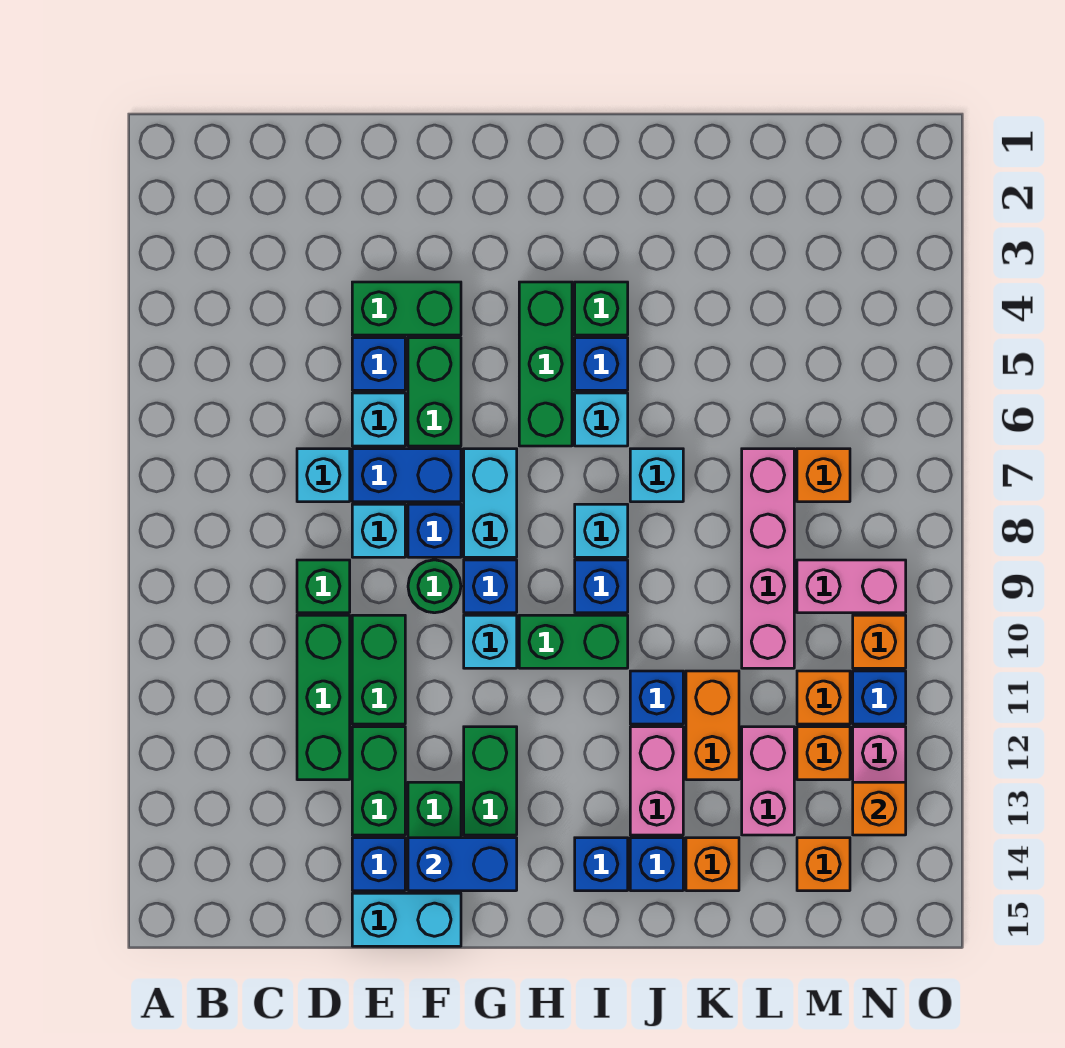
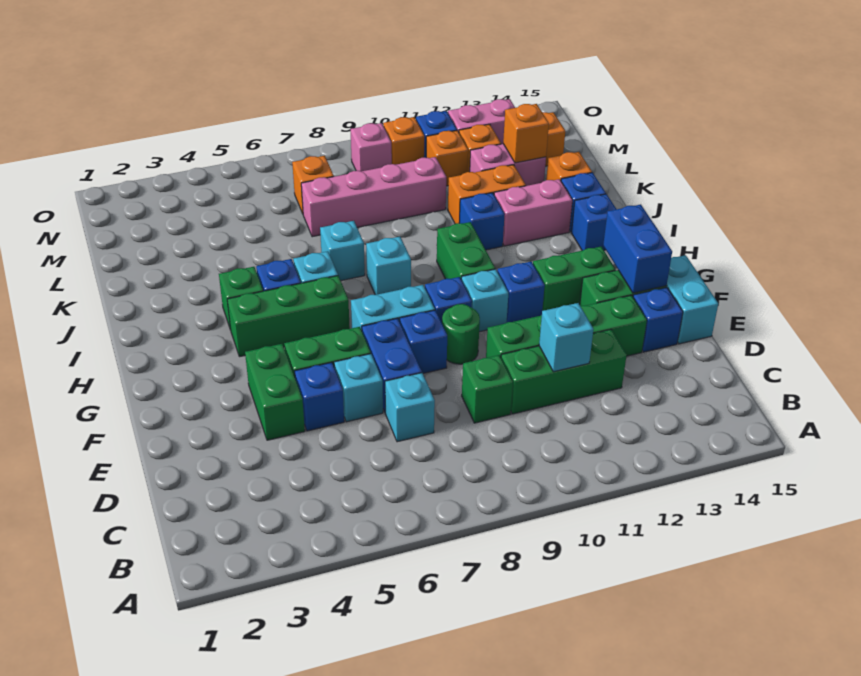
cyan brick E8 level 1 -> cyan brick D11 level 2
blue brick I9 level 1 -> blue brick G11 level 1
pink brick M9:N9 level 1 -> pink brick N9 level 1
orange brick N13 level 2 -> orange brick L13 level 2

